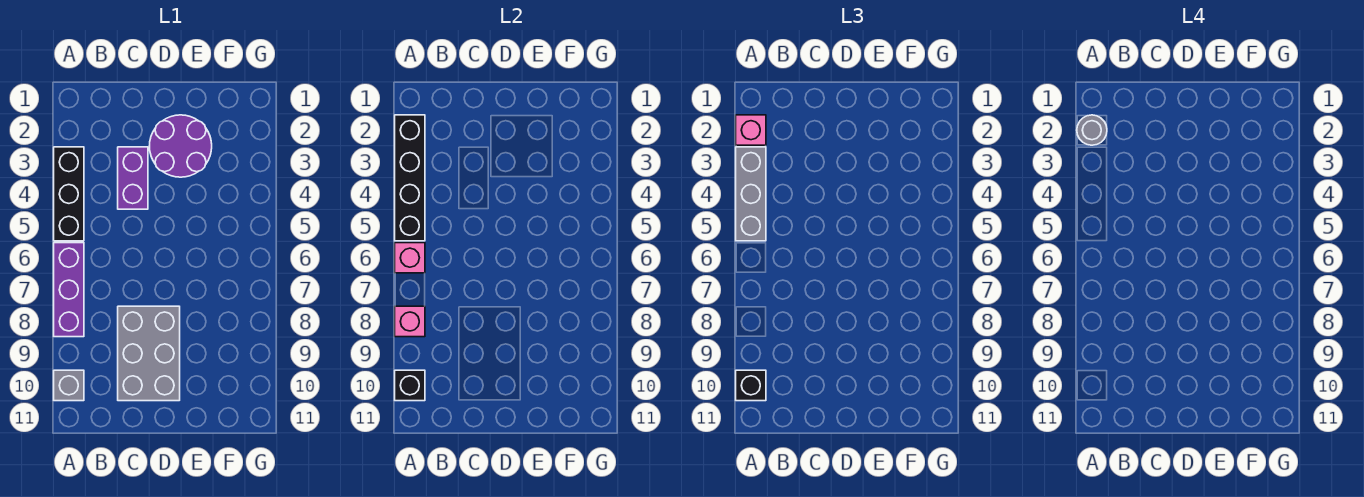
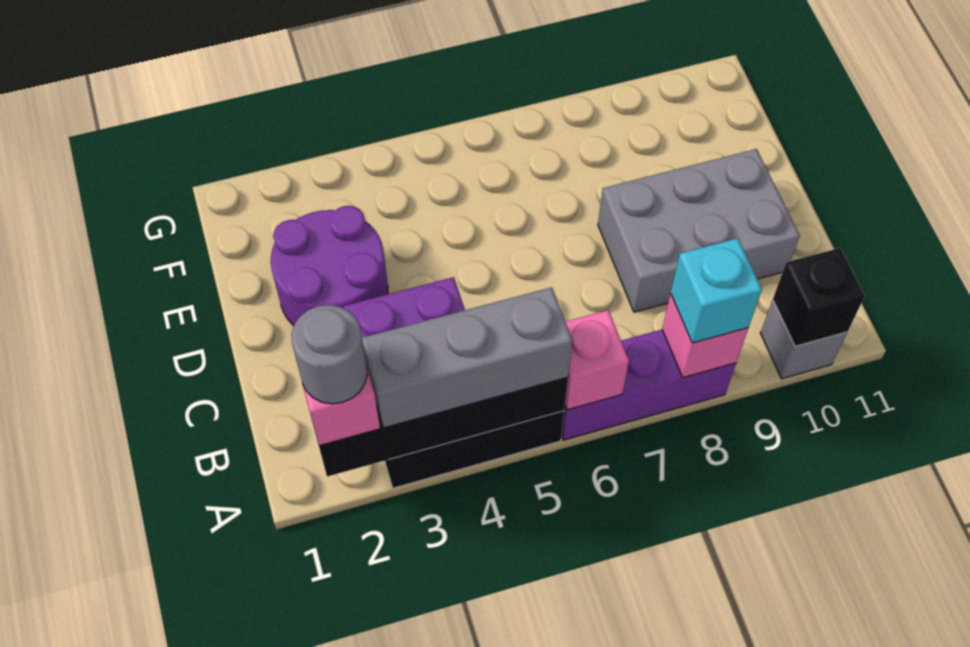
none -> cyan brick A8 level 3
black brick A10 level 3 -> none

